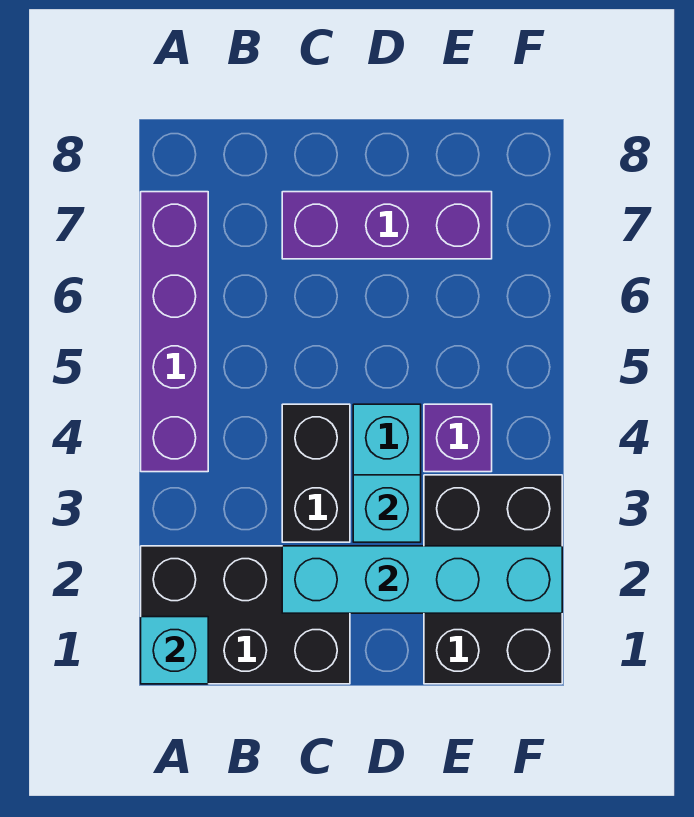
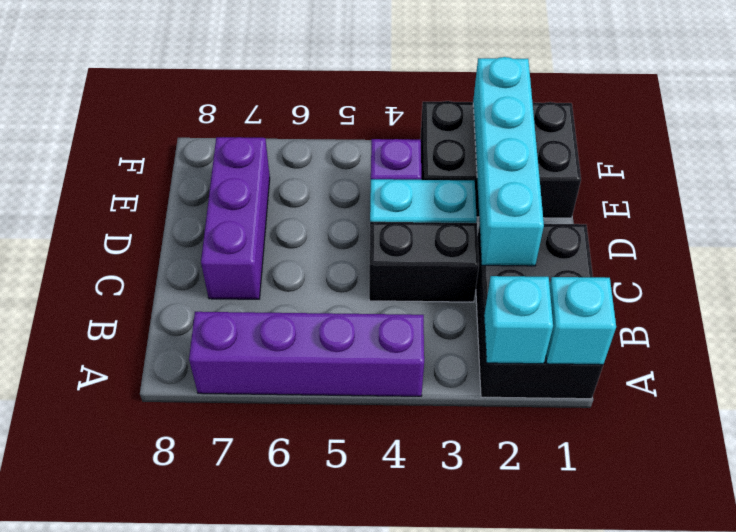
cyan brick D3 level 2 -> cyan brick A2 level 2

